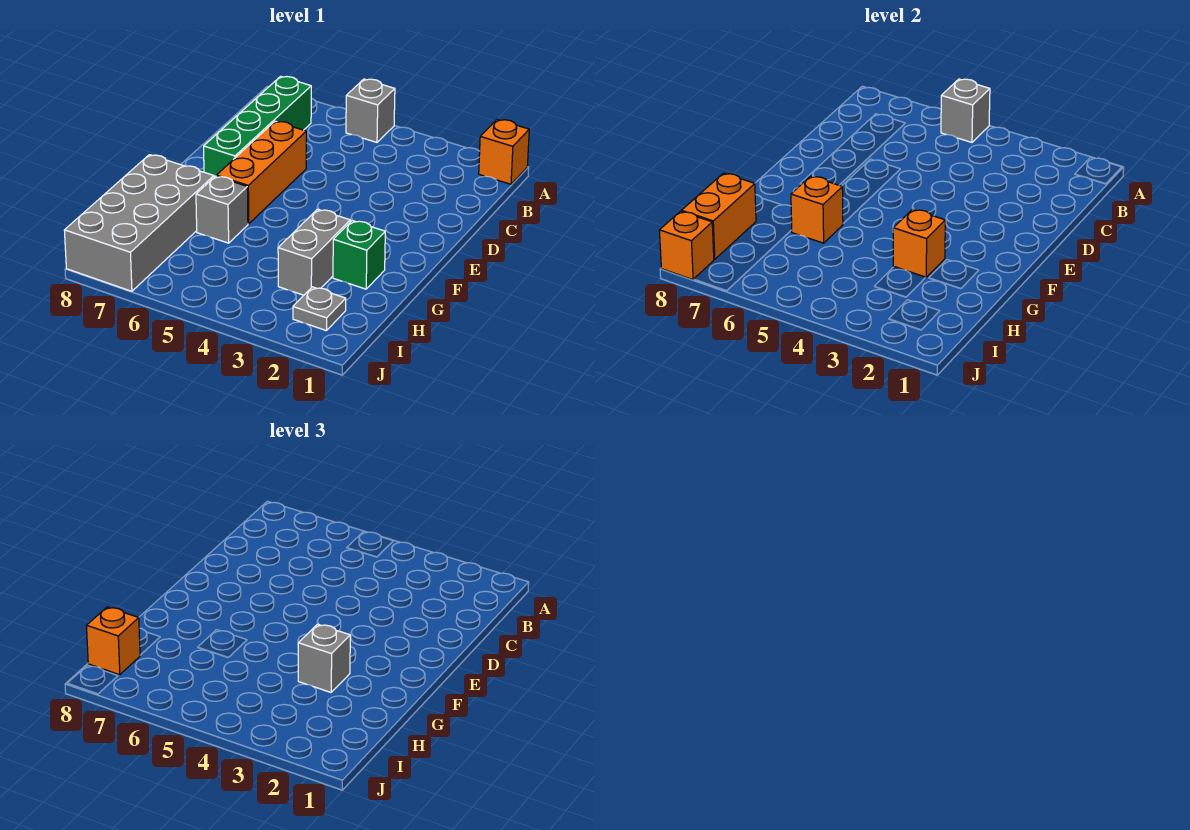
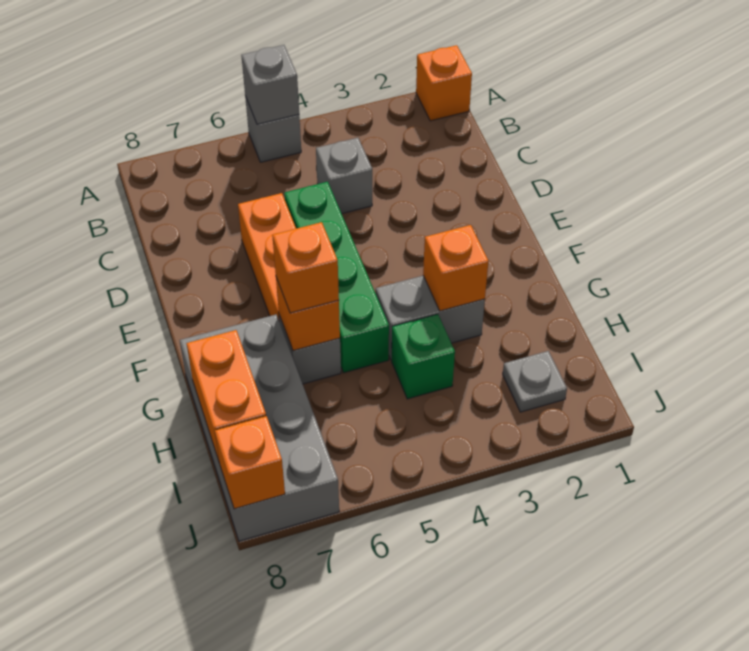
green brick B7:E7 level 1 -> green brick D5:G5 level 1
green brick G2 level 1 -> green brick H4 level 1
grey brick G3:H3 level 1 -> grey brick G3:G4 level 1
grey brick G3 level 3 -> grey brick C4 level 1
orange brick I8 level 3 -> orange brick G6 level 3

